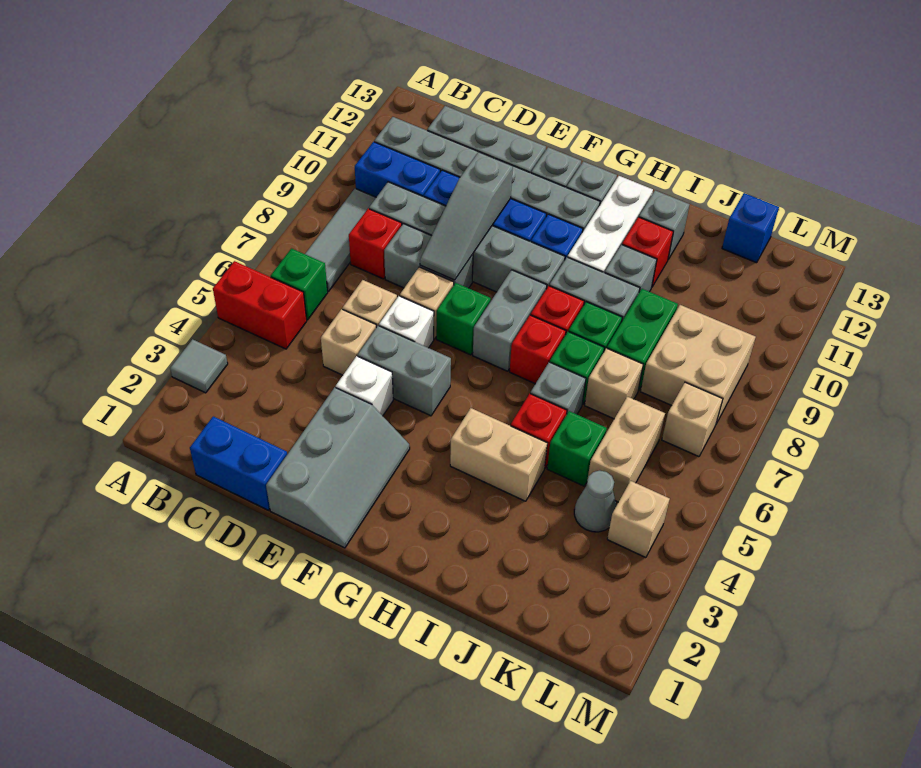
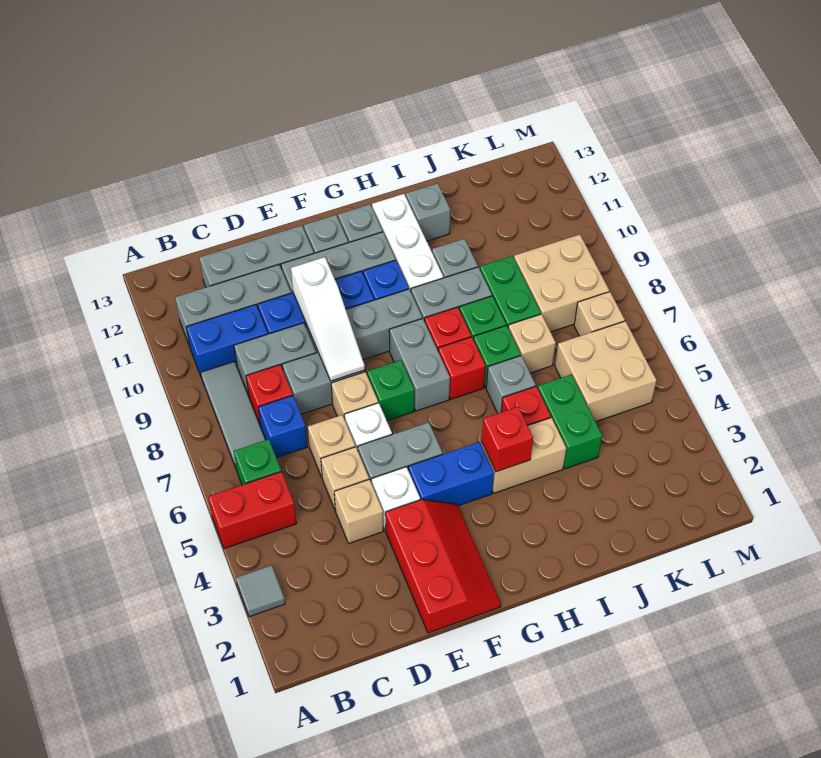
blue brick C1:D1 level 1 -> blue brick F4:G4 level 1
grey slope E1:F3 level 1 top E -> red slope E1:F3 level 1 top E
grey slope E8:E10 level 2 top 10 -> white slope E8:E10 level 2 top 10
red brick I11 level 1 -> red brick H4 level 2
green brick J5 level 1 -> green brick J4:J5 level 1
grey cone K4 level 1 -> none
tan brick K5:K6 level 1 -> tan brick K5:L6 level 1
blue brick K13 level 1 -> blue brick C7 level 1
tan brick L4 level 1 -> tan brick D4 level 1

